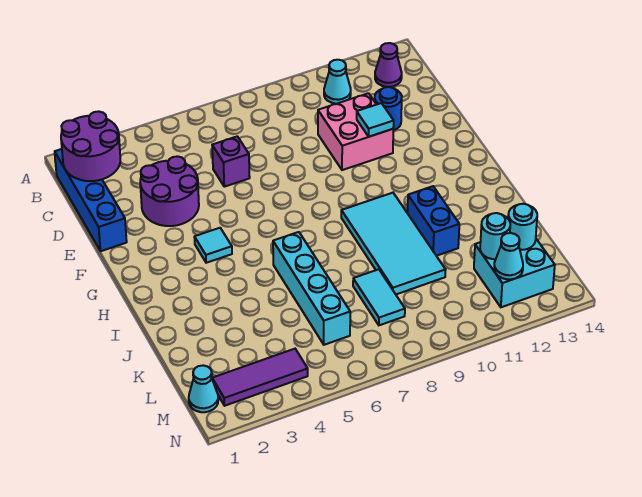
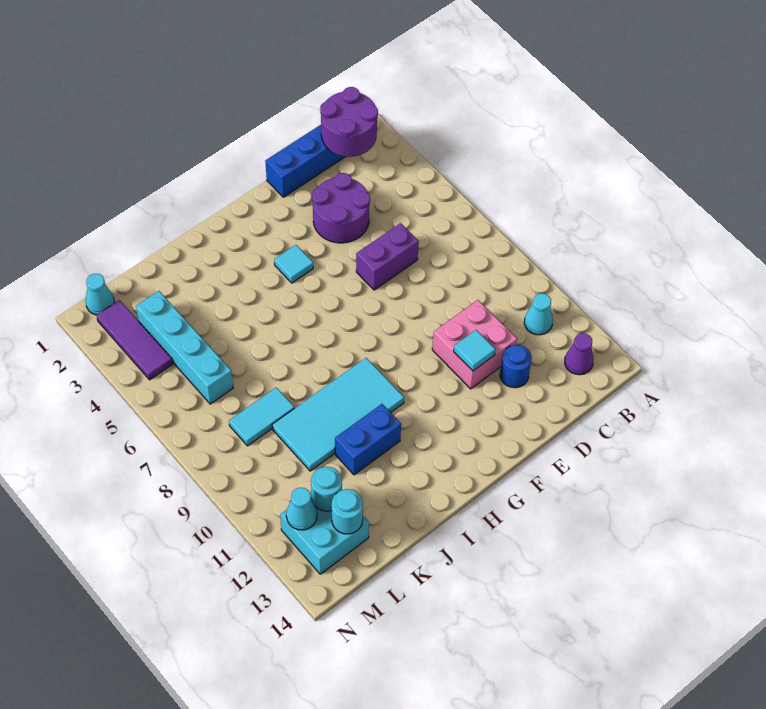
purple brick D6 level 1 -> purple brick D6:E6 level 1
cyan brick I6:L6 level 1 -> cyan brick L3:L6 level 1

